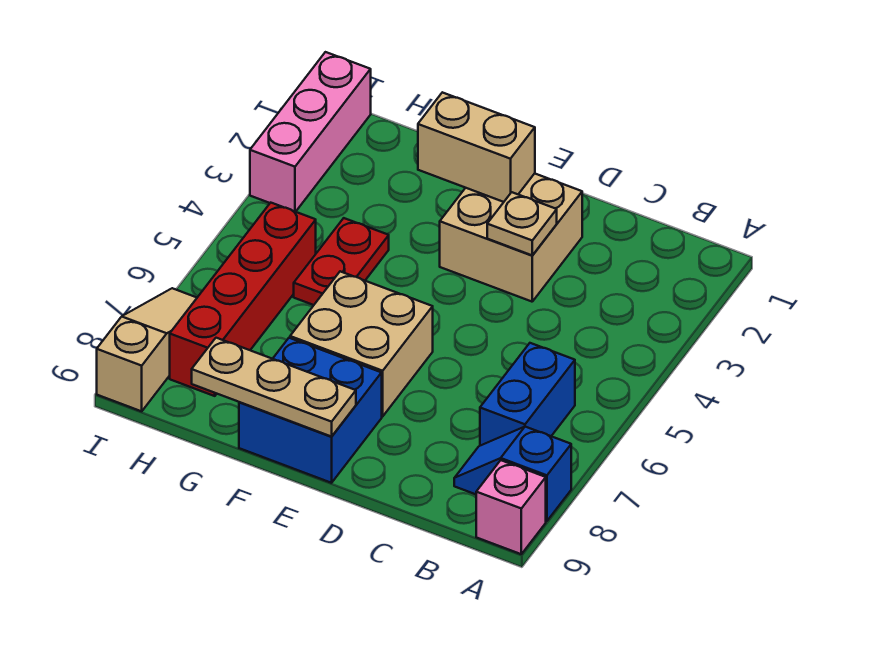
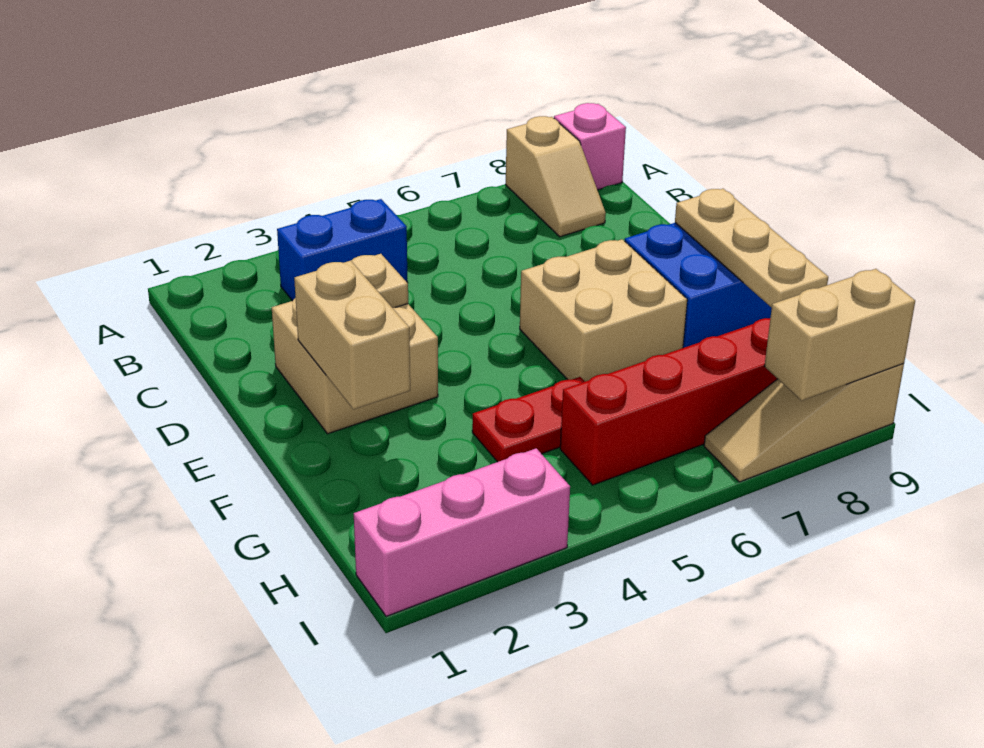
blue slope A8:B8 level 1 top A -> tan slope A8:B8 level 1 top A
blue brick B6:B7 level 1 -> blue brick B3:B4 level 1
none -> tan brick I8:I9 level 2

